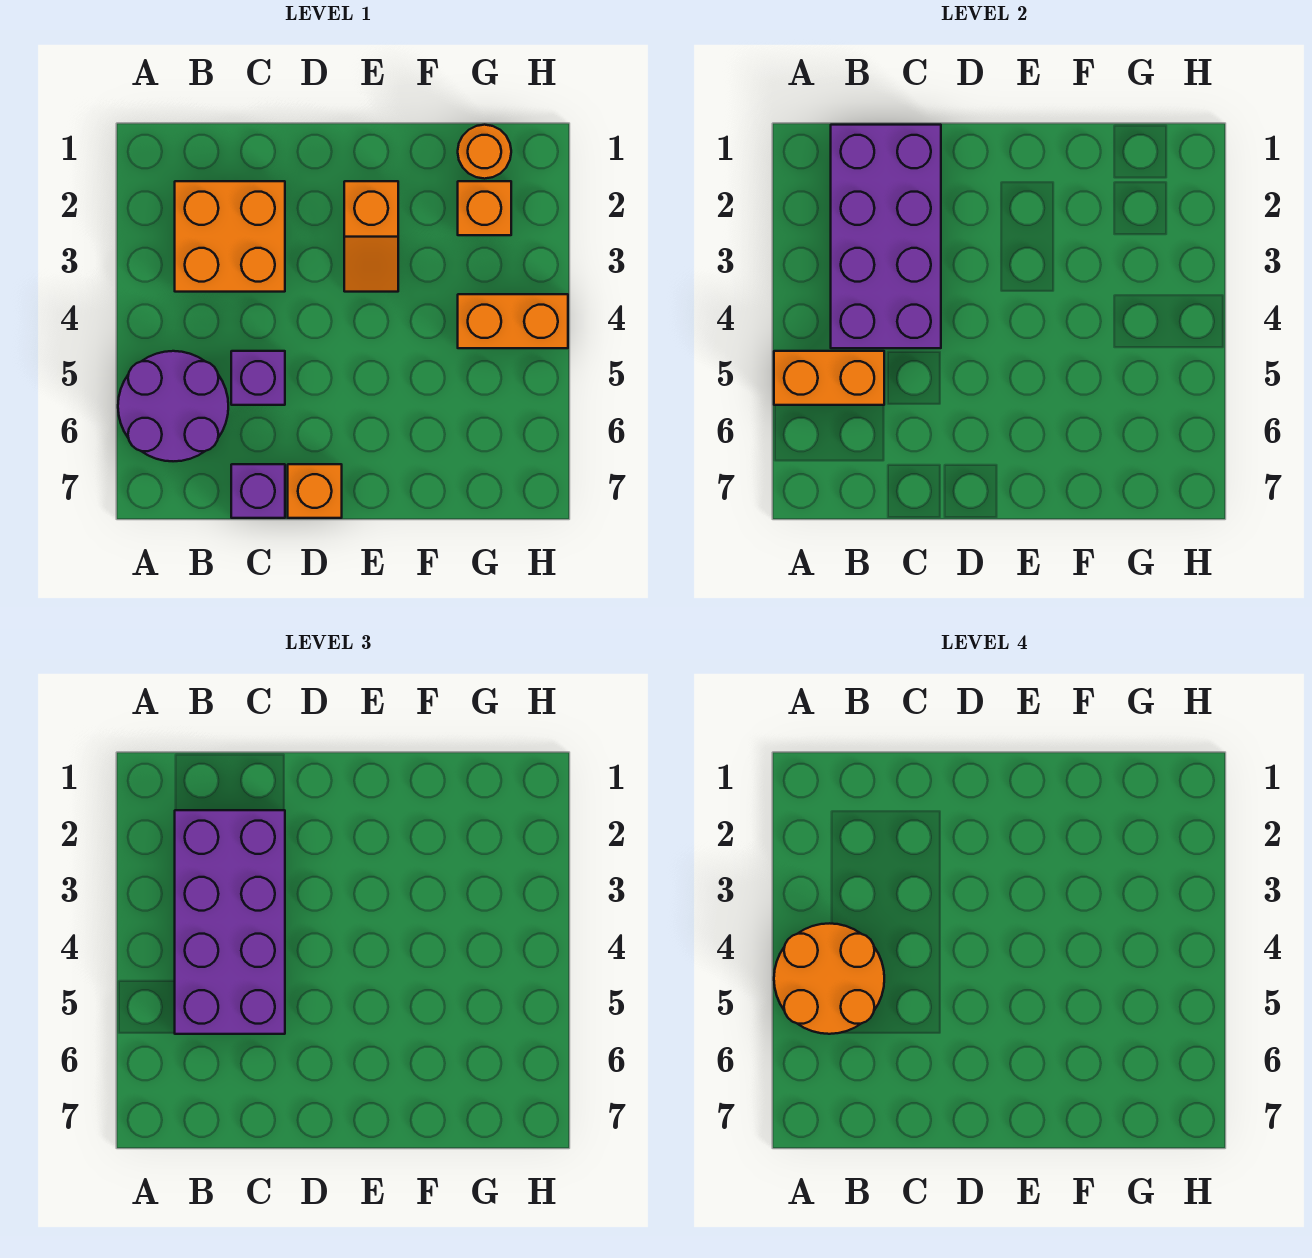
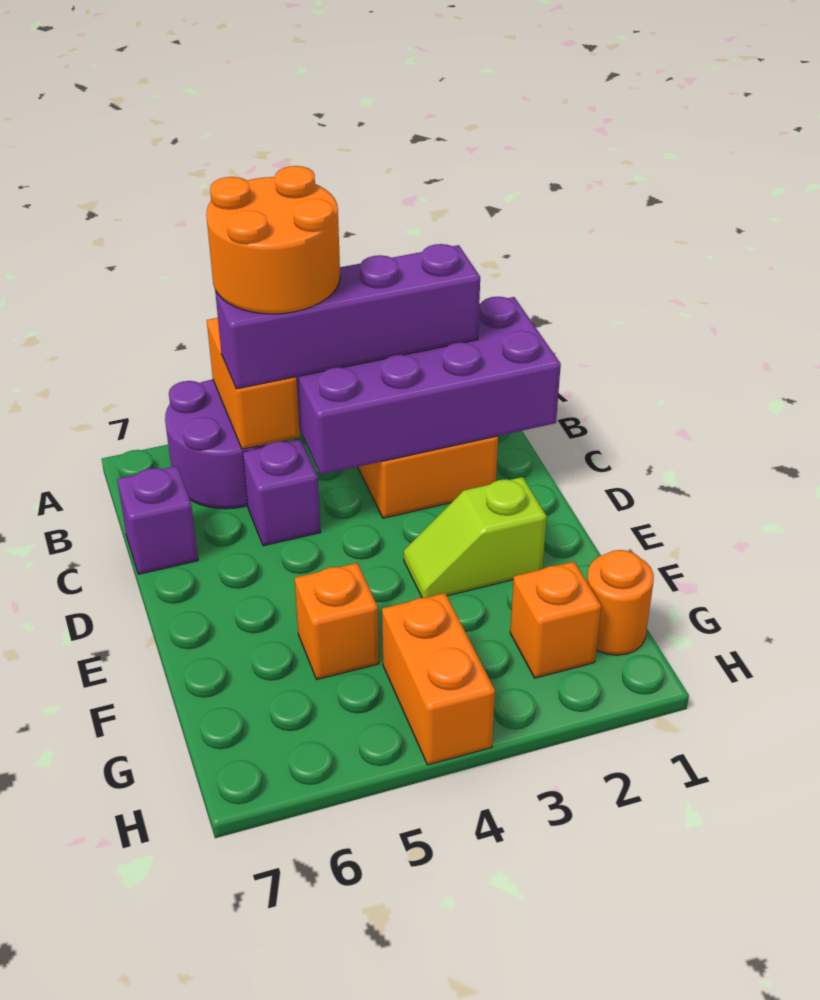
purple brick B2:C5 level 3 -> purple brick B2:B5 level 3
orange brick D7 level 1 -> orange brick F5 level 1
orange slope E2:E3 level 1 top 2 -> lime slope E2:E3 level 1 top 2

